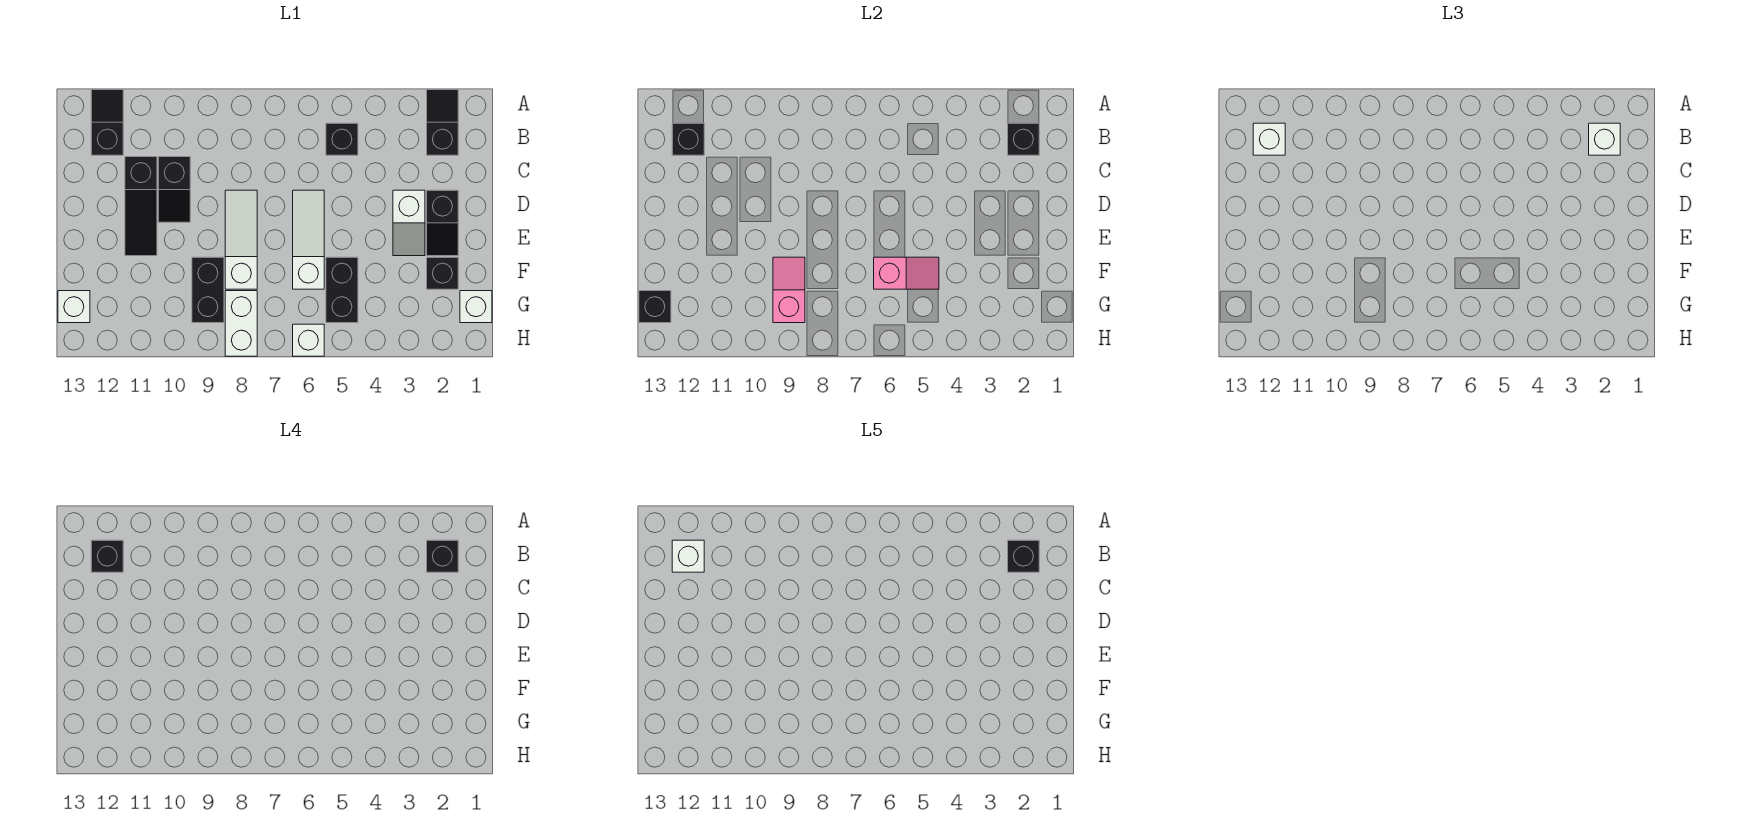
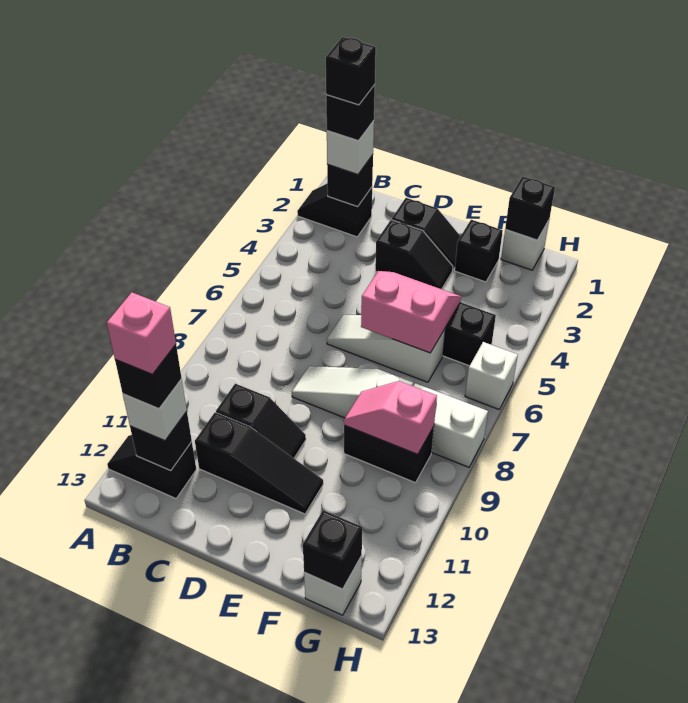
black brick B5 level 1 -> black brick G1 level 2
white brick B12 level 5 -> pink brick B12 level 5
white slope D3:E3 level 1 top D -> black slope D3:E3 level 1 top D
pink slope F5:F6 level 2 top 6 -> pink slope E5:F6 level 2 top 6

